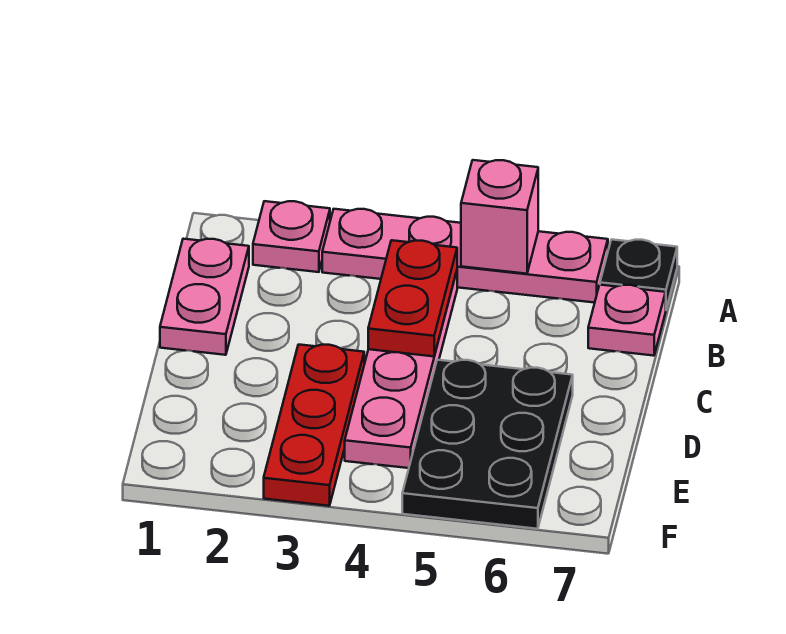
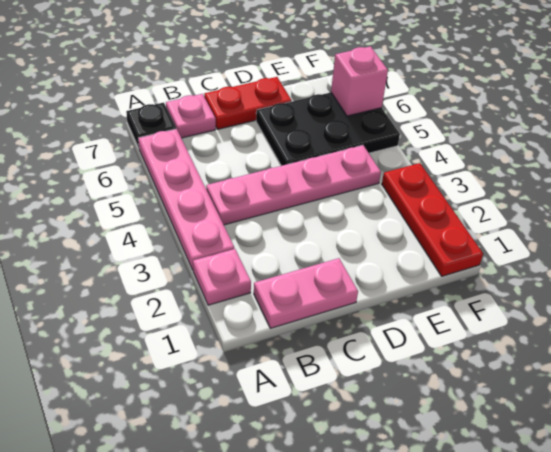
pink brick A5 level 2 -> pink brick F6 level 2
red plate B4:C4 level 2 -> red plate C7:D7 level 1
red plate D3:F3 level 1 -> red plate F1:F3 level 1

